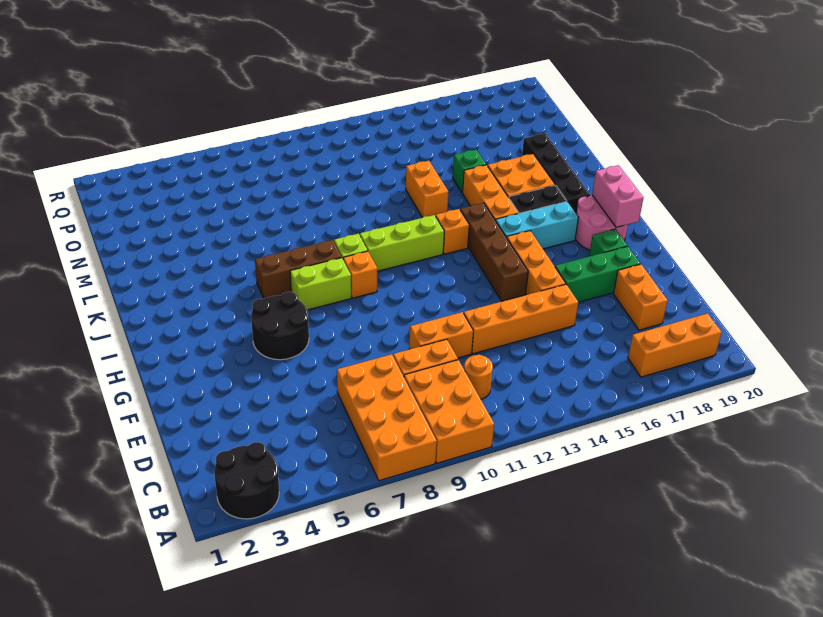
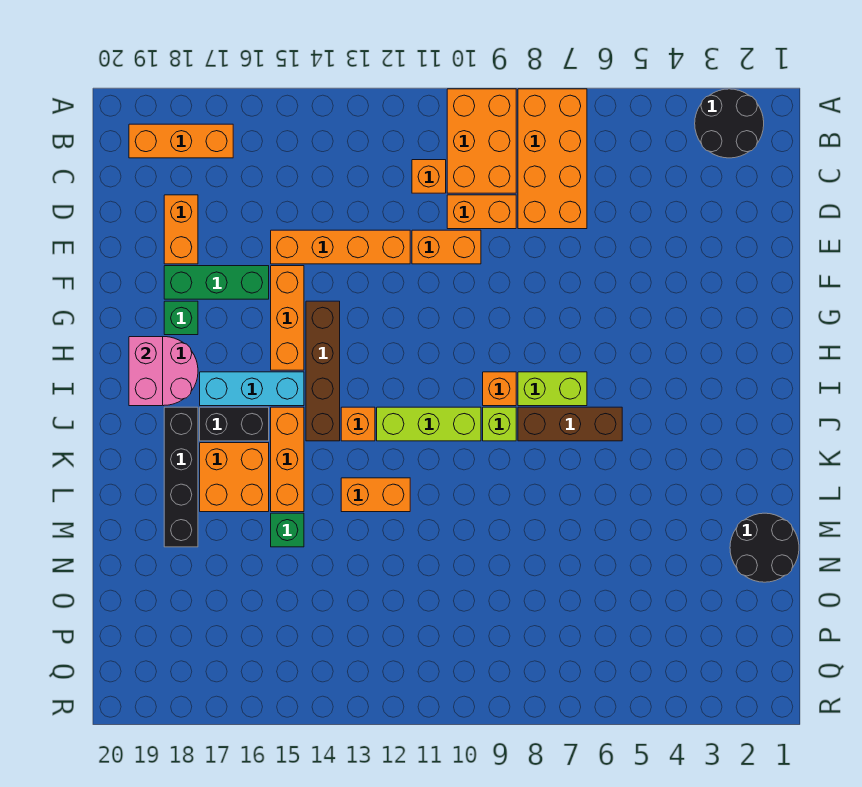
orange round brick C11 level 1 -> orange brick C11 level 1
black round brick G5:H6 level 1 -> black round brick M1:N2 level 1
orange brick L13:M13 level 1 -> orange brick L12:L13 level 1

